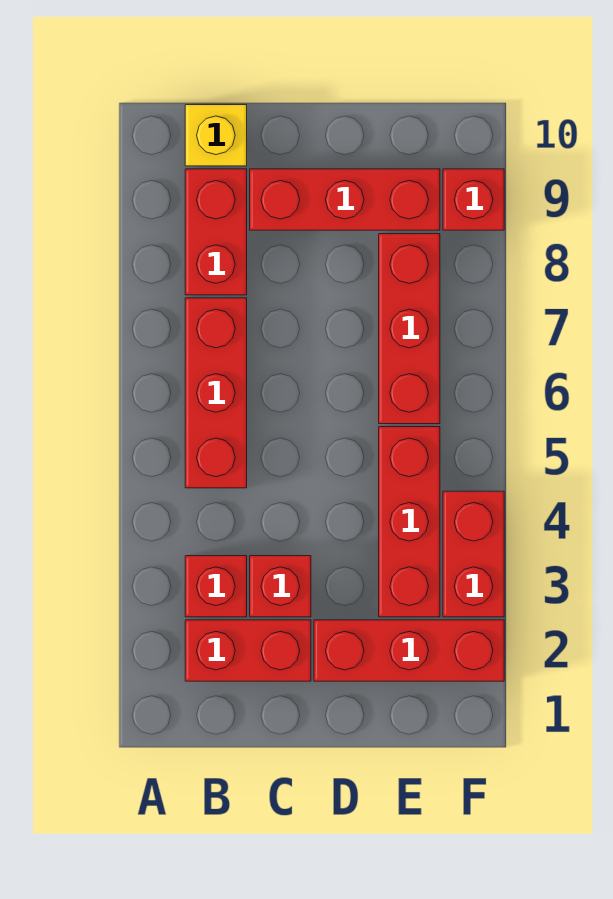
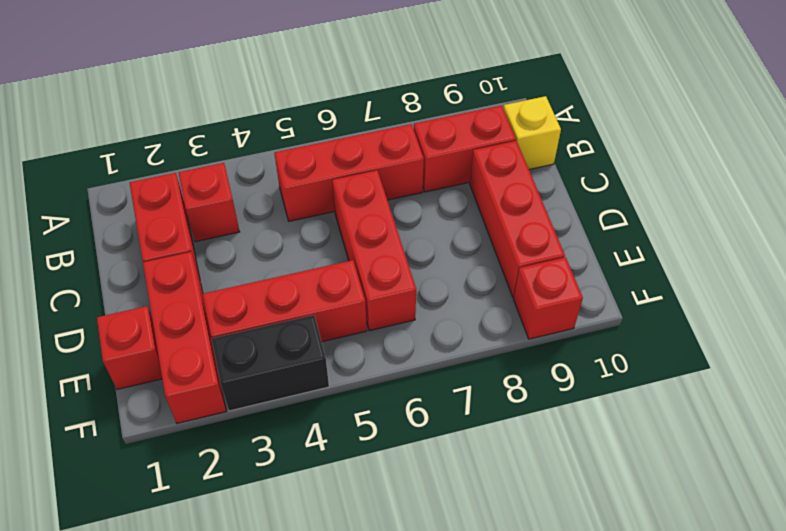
red brick C3 level 1 -> red brick E1 level 1
red brick E6:E8 level 1 -> red brick C6:E6 level 1
red brick F3:F4 level 1 -> black brick F3:F4 level 1

